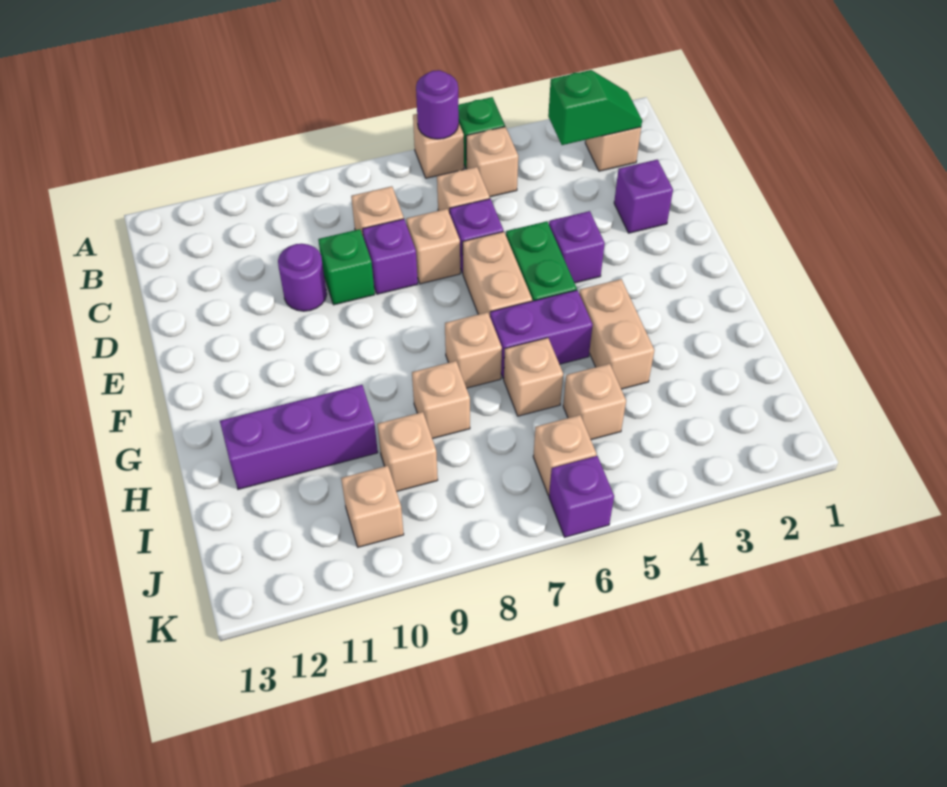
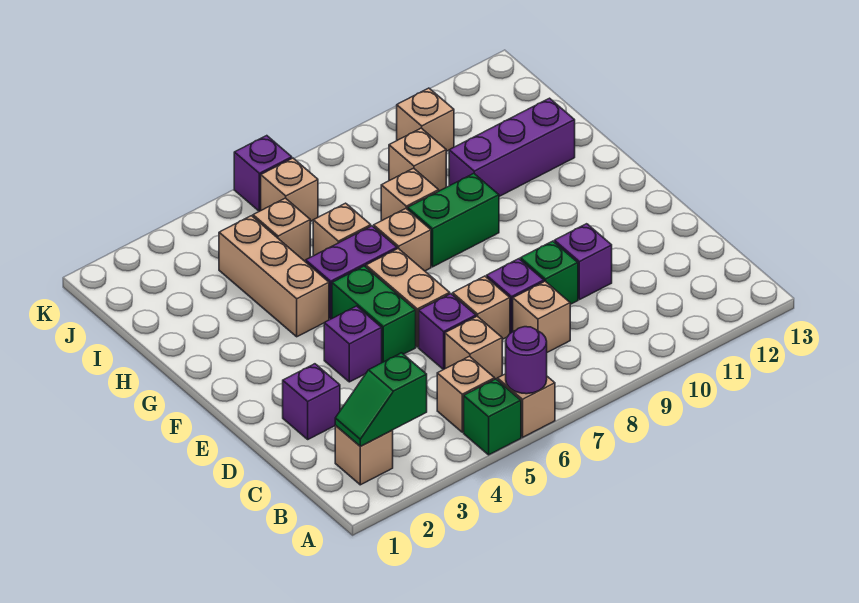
purple round brick D10 level 1 -> purple brick D10 level 1
tan brick G4:H4 level 1 -> tan brick G4:I4 level 1
none -> green brick G8:G9 level 1

